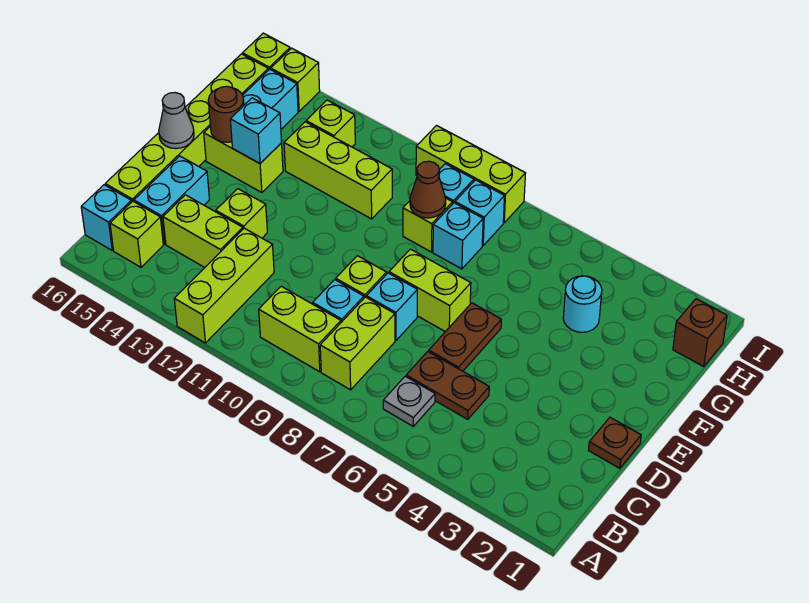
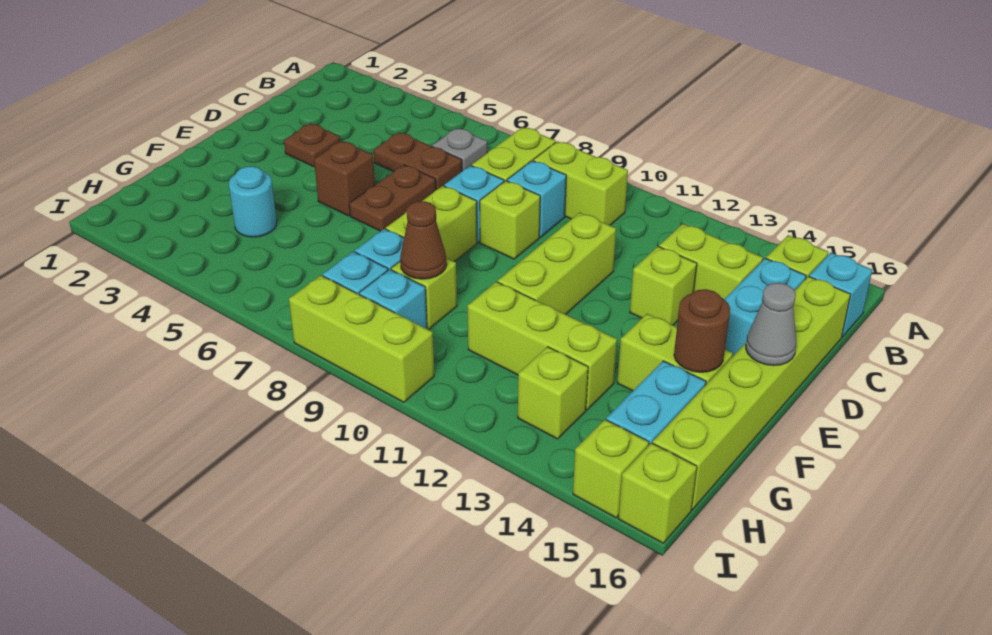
lime brick A12:C12 level 1 -> lime brick D11:F11 level 1
brown plate D1 level 1 -> brown plate D3 level 1
lime brick E7:E8 level 1 -> lime brick E8:F8 level 1
cyan brick F14 level 2 -> none
brown brick H1 level 1 -> brown brick E5 level 1

